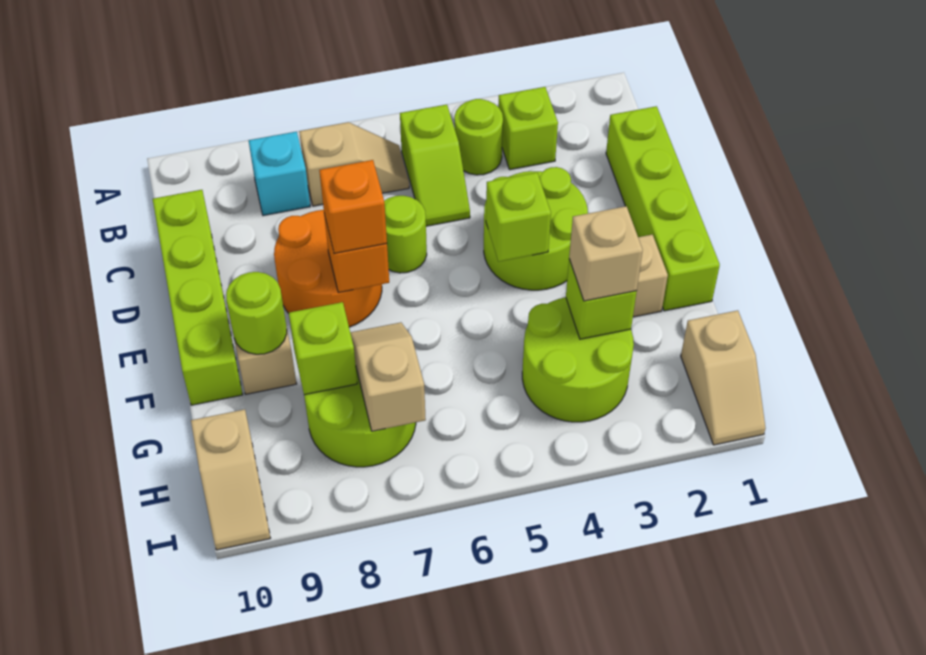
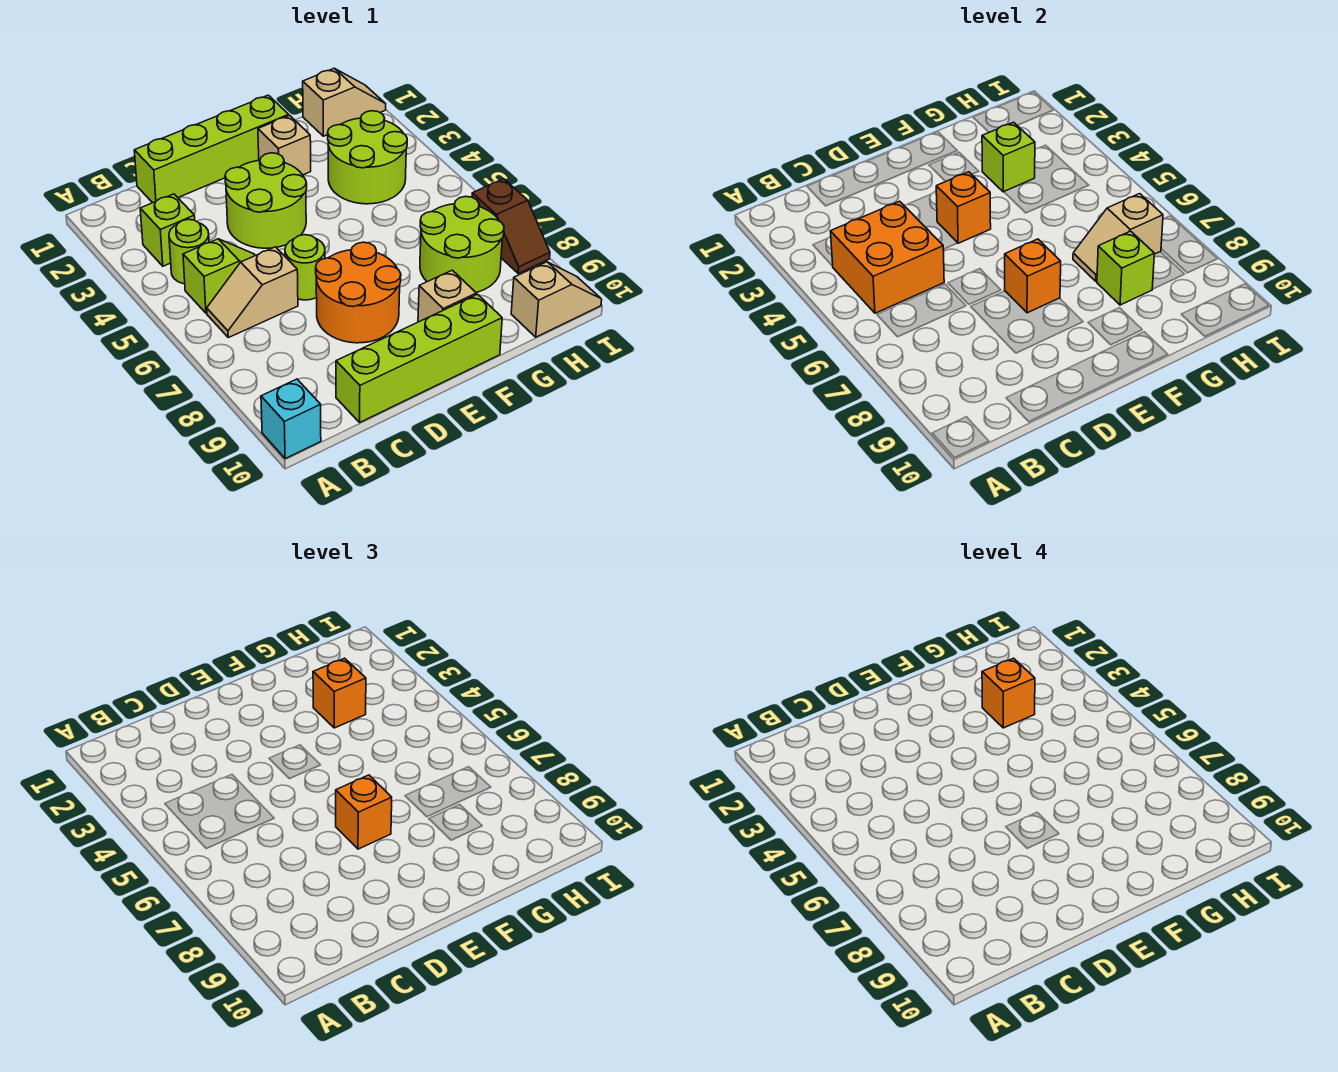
none -> orange brick B4:C5 level 2
tan slope B6:B7 level 1 top 7 -> tan slope B6:C6 level 1 top C
cyan brick B8 level 1 -> cyan brick A10 level 1
lime brick E4 level 2 -> orange brick E4 level 2
lime round brick F9 level 2 -> none
tan brick G3 level 3 -> orange brick G3 level 3
none -> orange brick G3 level 4
none -> brown slope I7:I8 level 1 top 7

